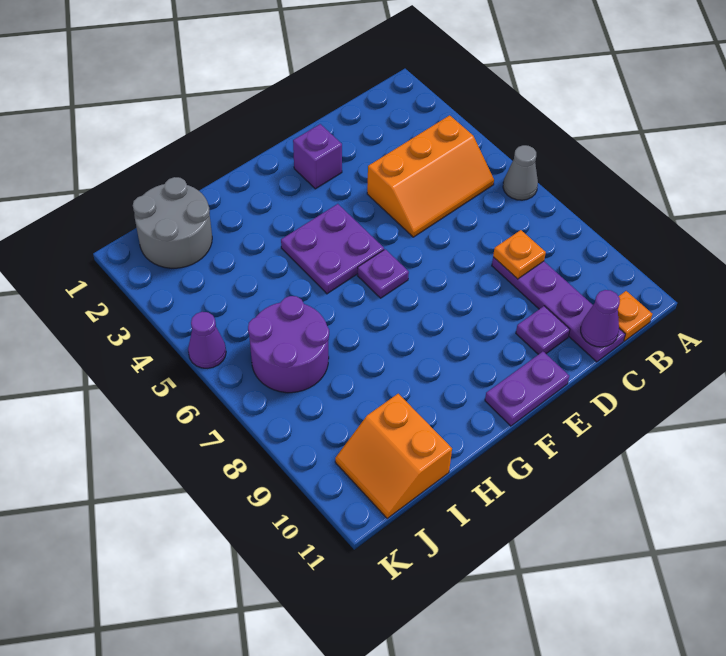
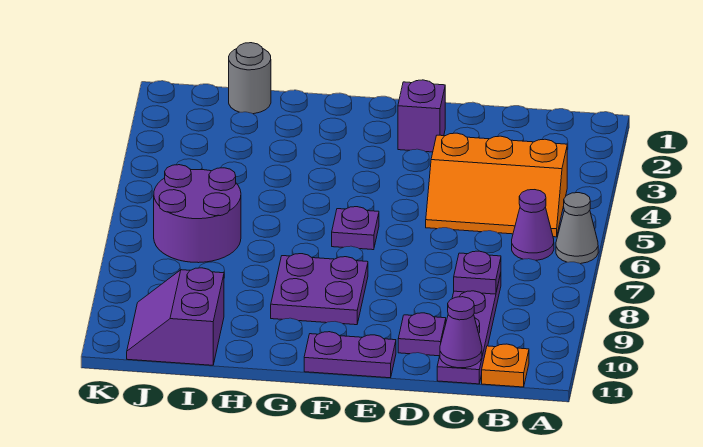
orange plate C8 level 2 -> purple plate C8 level 2
purple plate F4:G5 level 1 -> purple plate F8:G9 level 1
grey round brick I1:J2 level 1 -> grey round brick I1 level 1
orange slope I10:J11 level 1 top I -> purple slope I10:J11 level 1 top I
purple cone K5 level 1 -> purple cone B6 level 1

